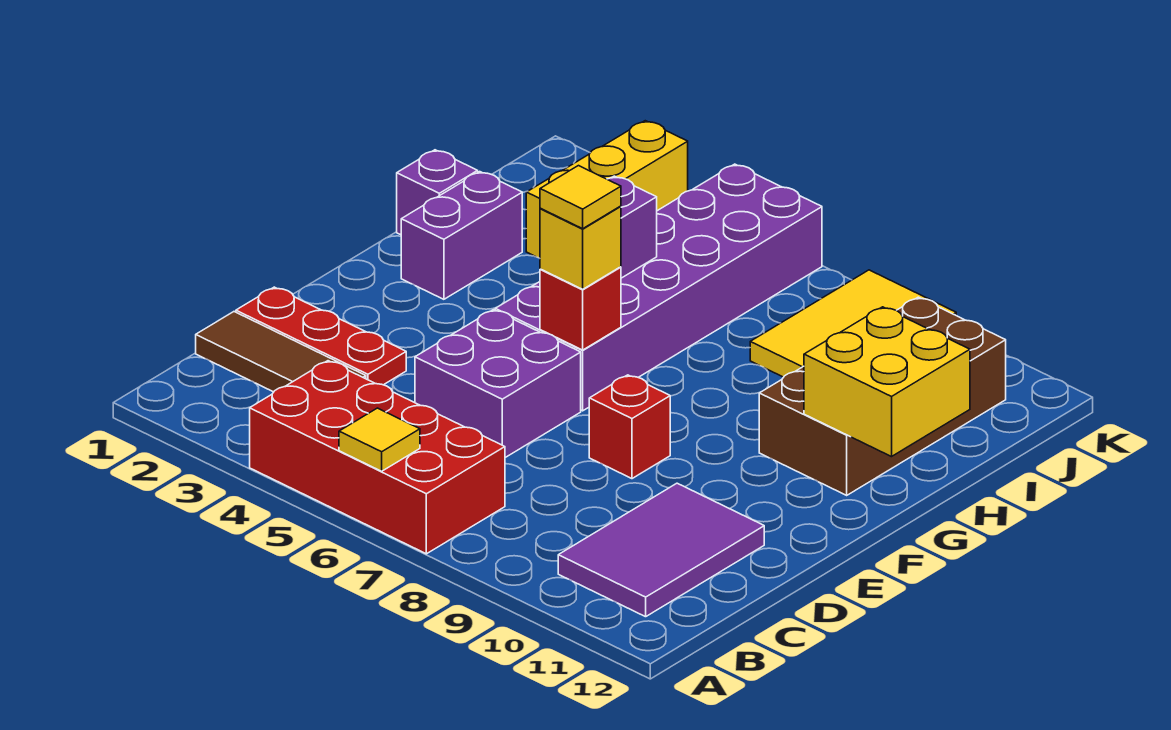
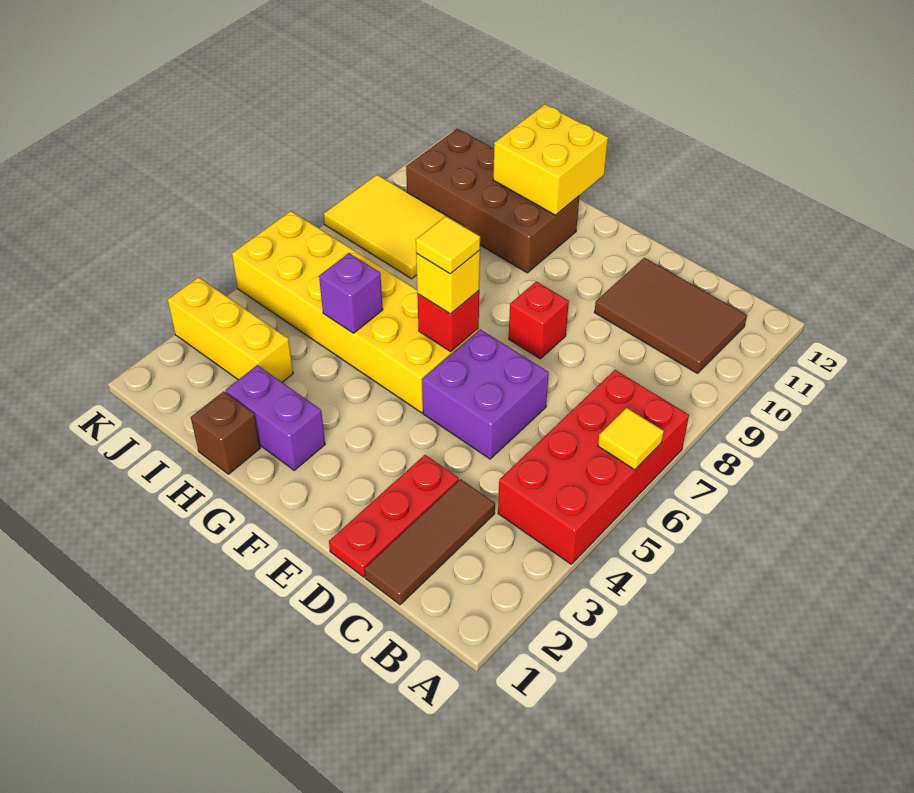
purple tile B10:D11 level 1 -> brown tile B10:D11 level 1
purple brick F5:K6 level 1 -> yellow brick F5:K6 level 1
purple brick H1 level 1 -> brown brick H1 level 1

